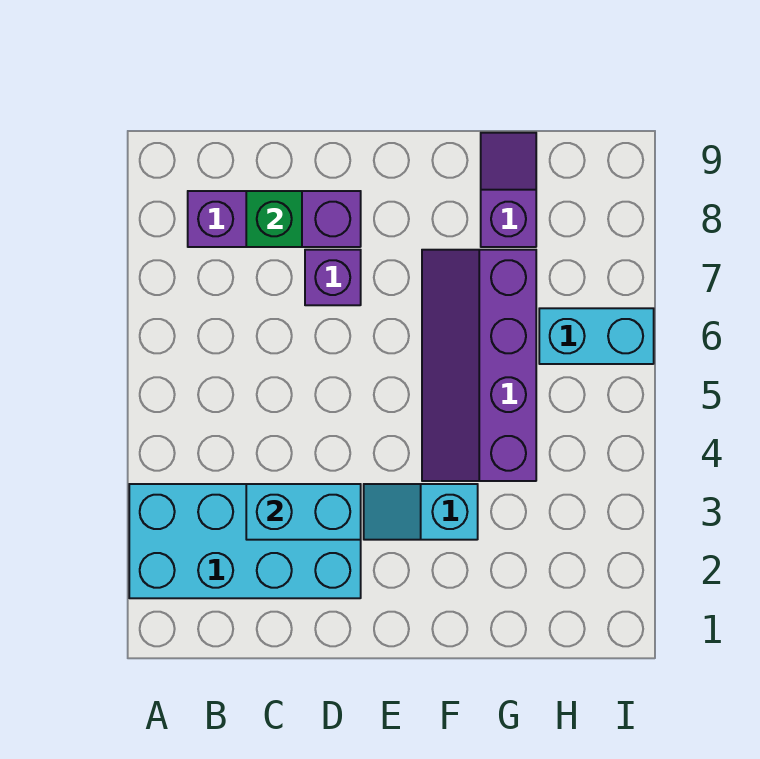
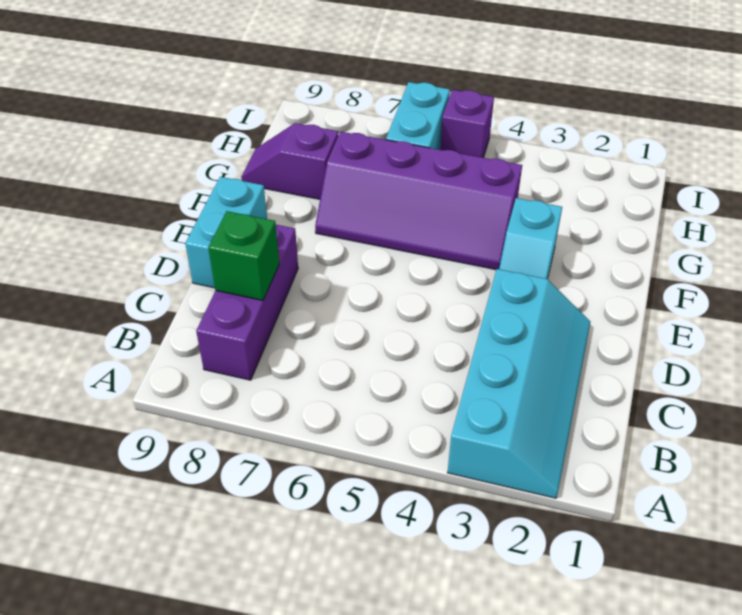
cyan brick A2:D3 level 1 -> cyan slope A2:D3 level 1 top 3
cyan brick C3:D3 level 2 -> cyan brick D9:E9 level 1
purple brick D7 level 1 -> purple brick I5 level 1

